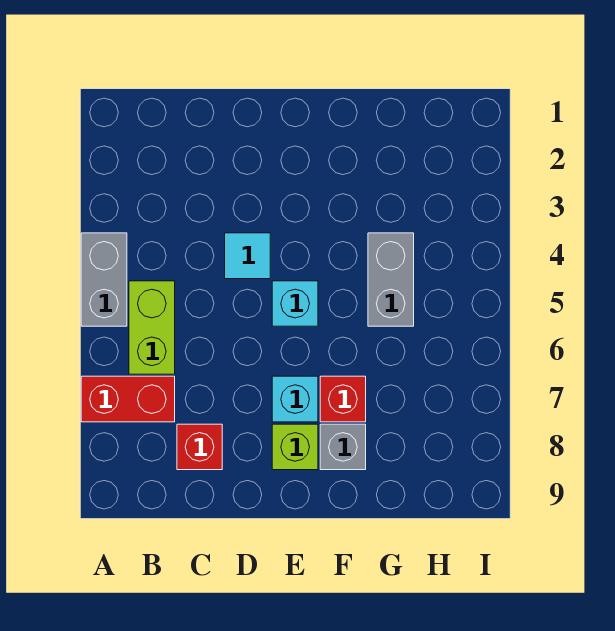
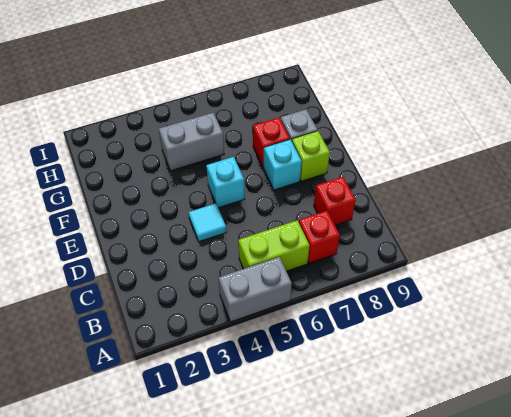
red brick A7:B7 level 1 -> red brick B7 level 1

